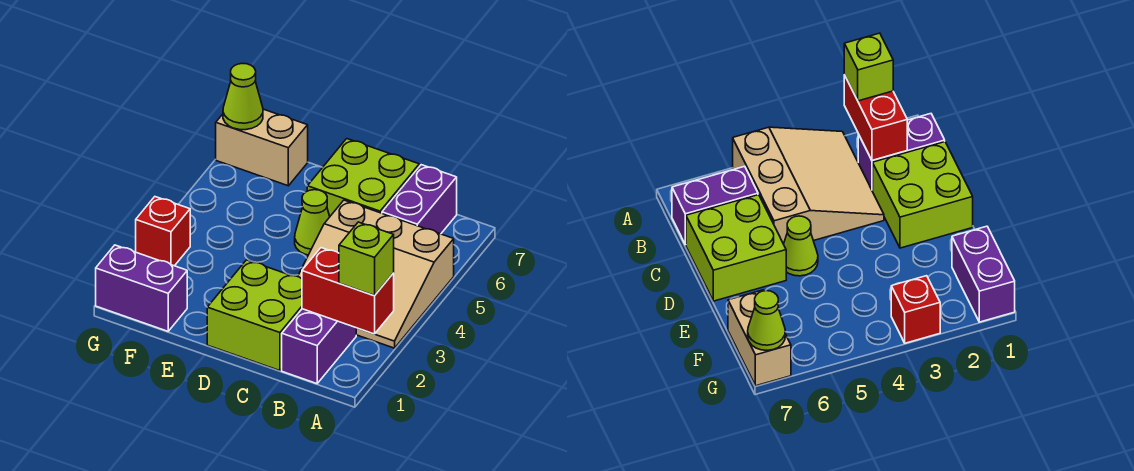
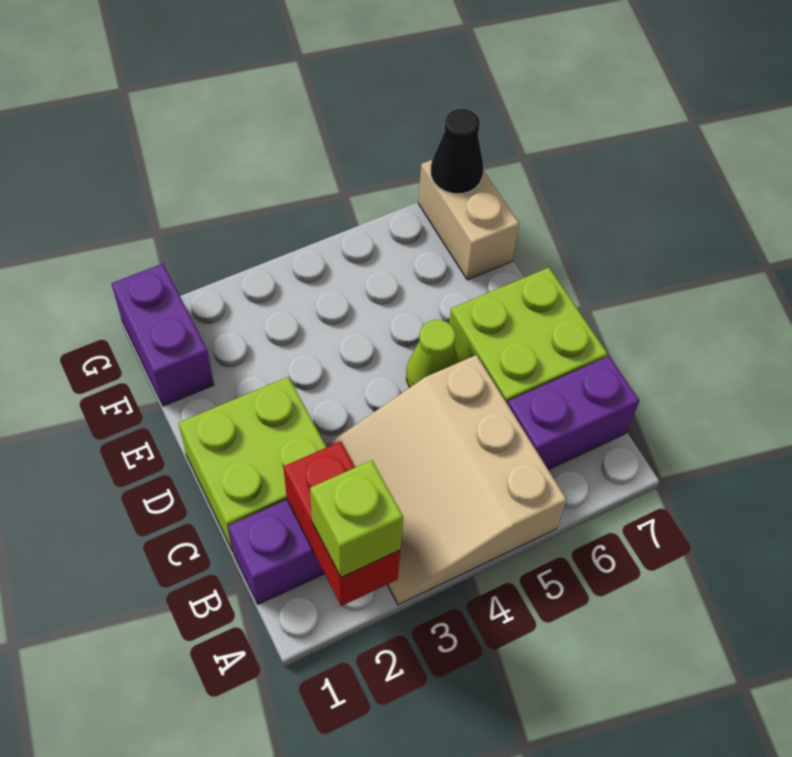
red brick G3 level 1 -> none
lime cone G7 level 2 -> black cone G7 level 2

